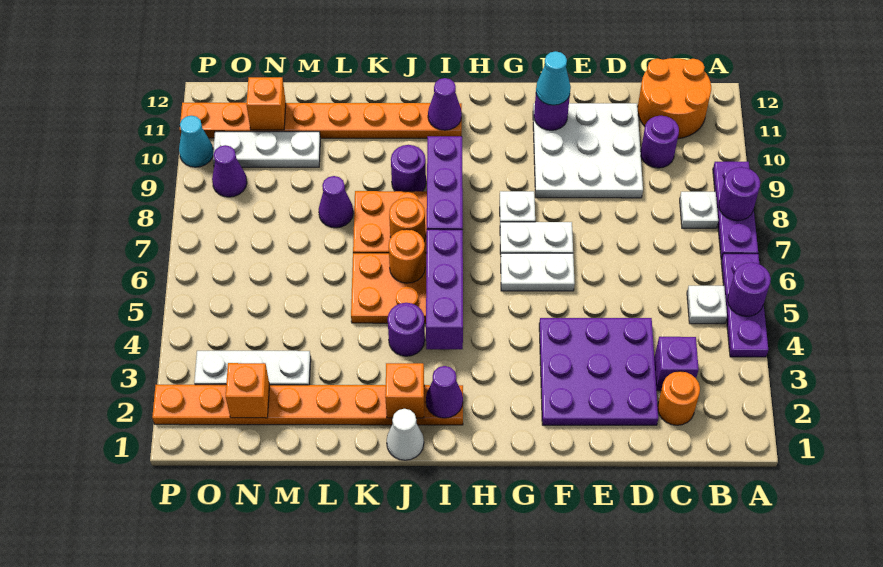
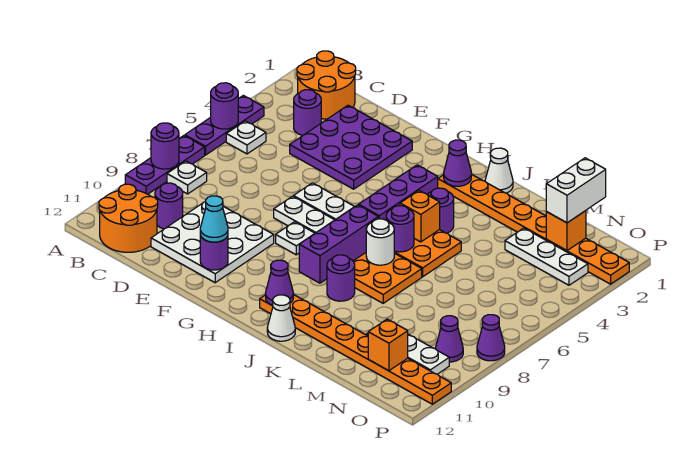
orange round brick C2 level 1 -> orange round brick B1:C2 level 1
purple brick C3 level 1 -> purple round brick C3 level 1
orange brick J2 level 2 -> orange brick J5 level 2
orange round brick J6 level 2 -> purple round brick J6 level 2
orange round brick J7 level 2 -> white round brick J7 level 2
none -> white cone J12 level 1
purple cone L8 level 1 -> purple cone P8 level 1
none -> white brick N1:N2 level 3
cyan cone P10 level 1 -> none

